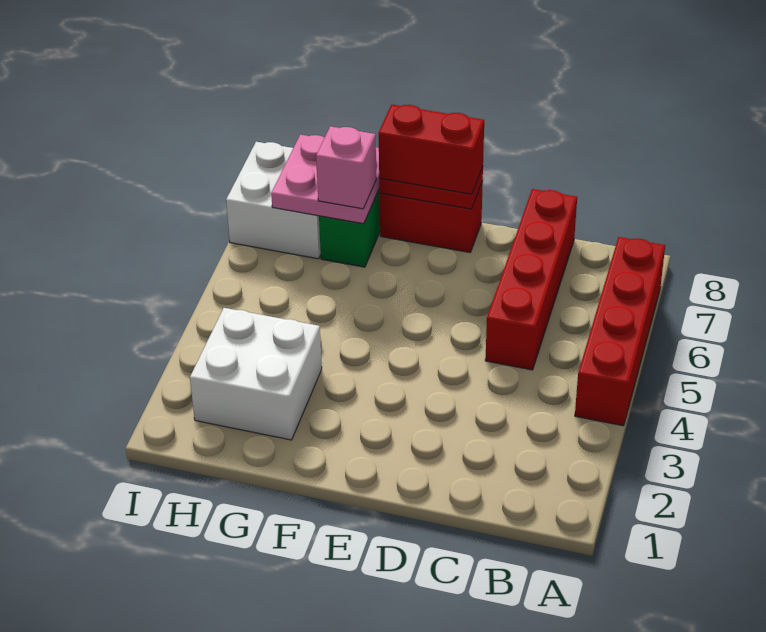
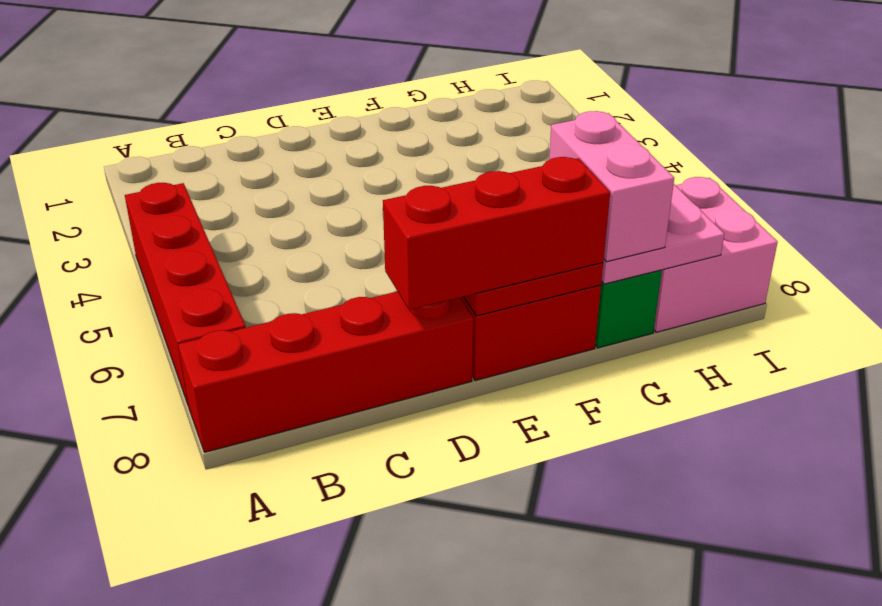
red brick C5:C8 level 1 -> red brick A8:D8 level 1
red brick E8:F8 level 3 -> red brick D8:F8 level 3
white brick G2:H3 level 1 -> none
pink brick G7 level 3 -> pink brick G7:G8 level 3
white brick H7:I8 level 1 -> pink brick H7:I8 level 1

